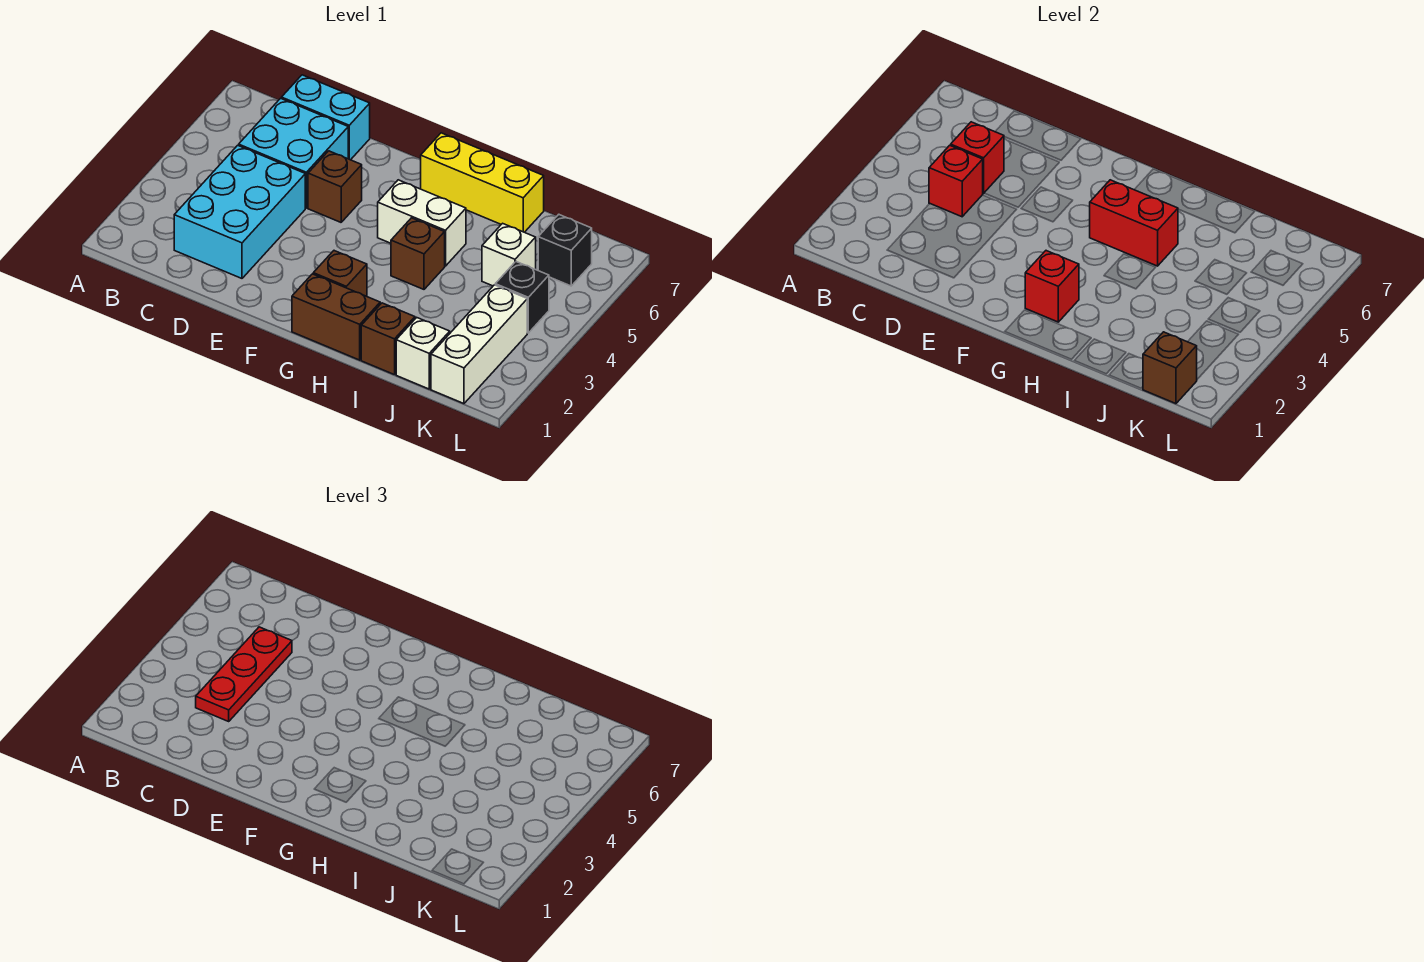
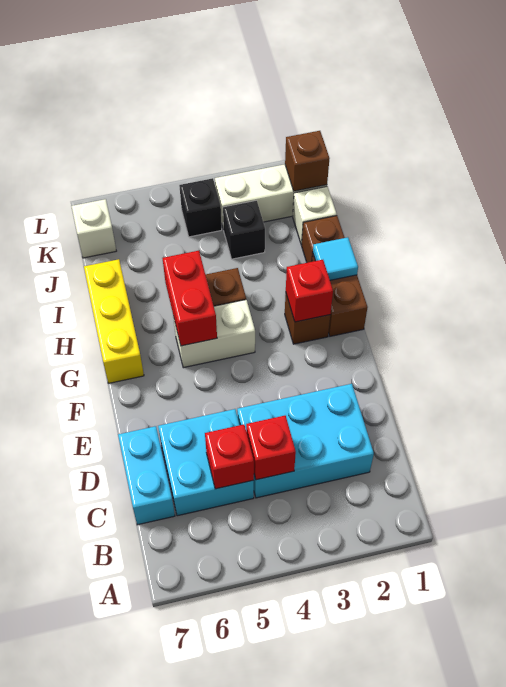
red plate C3:C5 level 3 -> none
brown brick E5 level 1 -> none
white brick G5:H5 level 1 -> white brick G4:G5 level 1
none -> cyan tile H1 level 2
white brick J5 level 1 -> white brick K7 level 1
black brick K6 level 1 -> black brick J3 level 1

